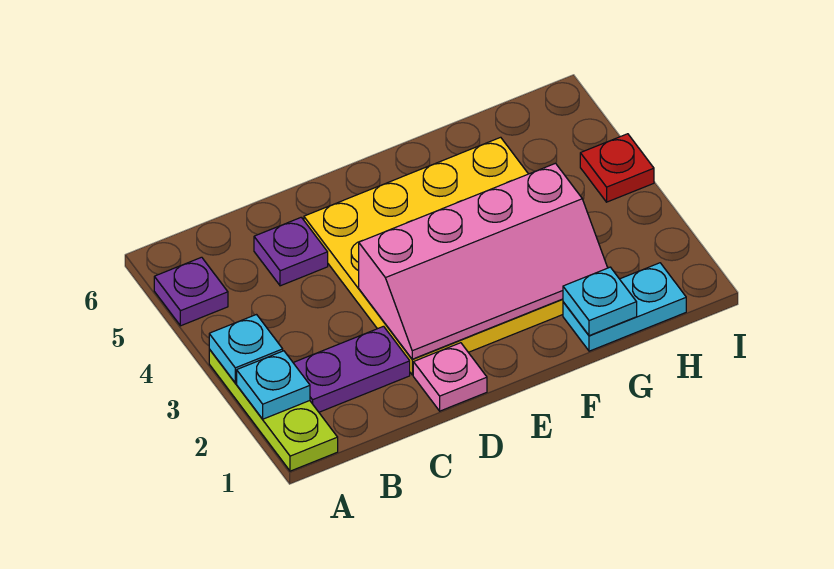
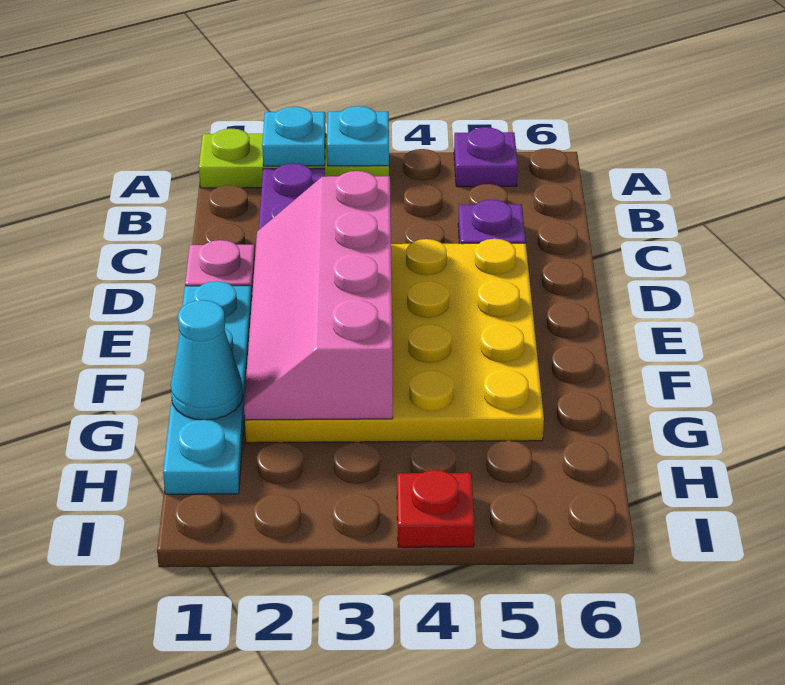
cyan plate G1:H1 level 1 -> cyan plate E1:H1 level 1
cyan plate G1 level 2 -> cyan cone G1 level 2

